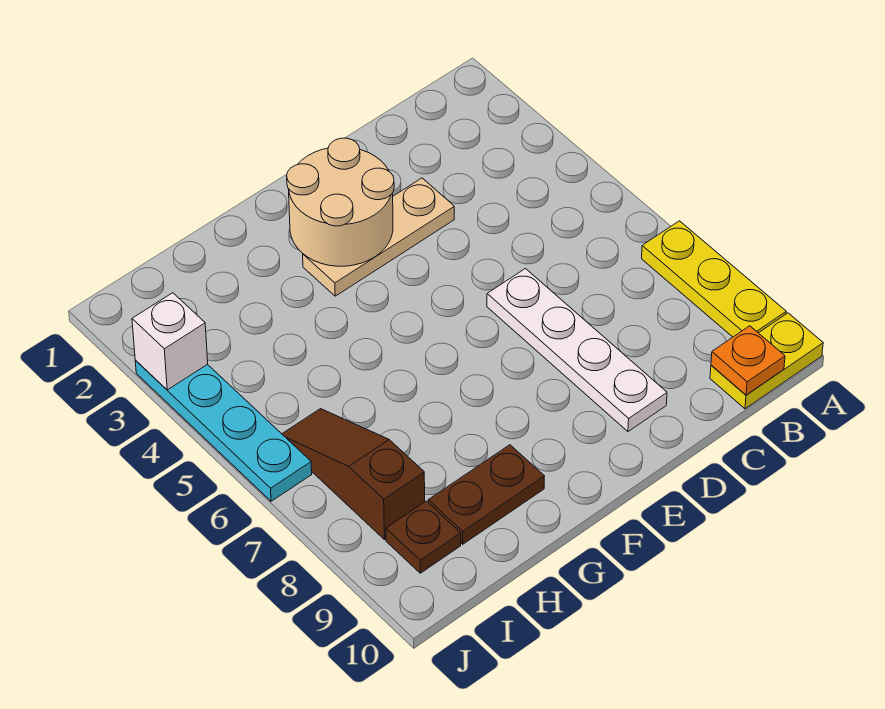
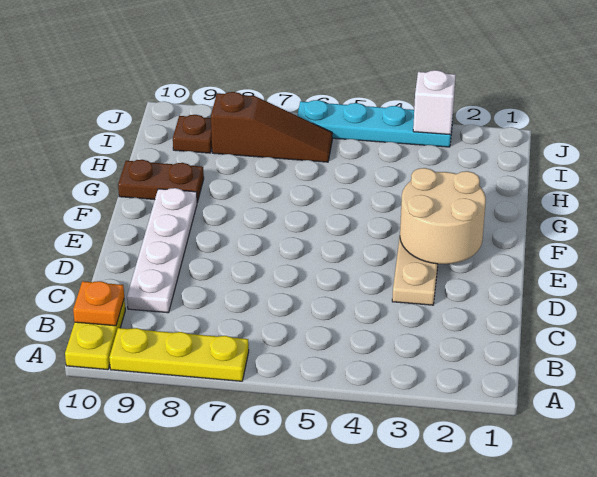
white plate D6:D9 level 1 -> white plate C9:F9 level 1
brown plate G9:H9 level 1 -> brown plate G9:G10 level 1

